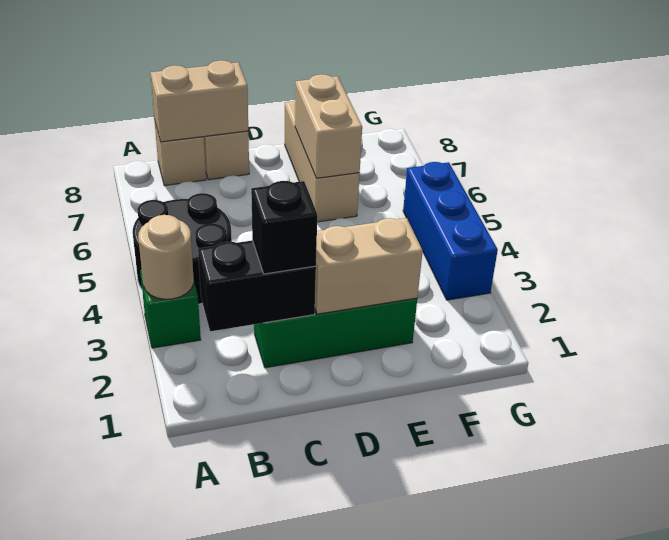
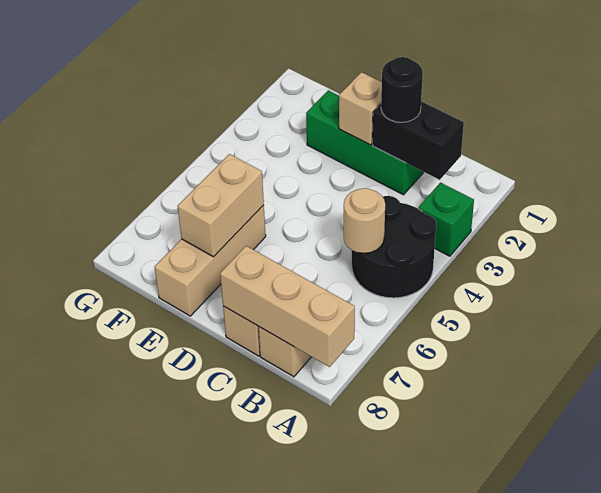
tan round brick A3 level 2 -> tan round brick B5 level 2
tan brick B8:C8 level 2 -> tan brick A8:C8 level 2
black brick C2 level 3 -> black round brick C2 level 3
tan brick D2:E2 level 2 -> tan brick D2 level 2
blue brick G3:G5 level 1 -> none

